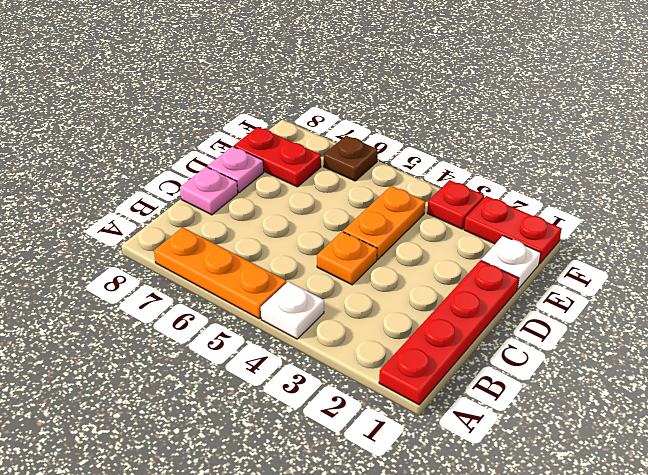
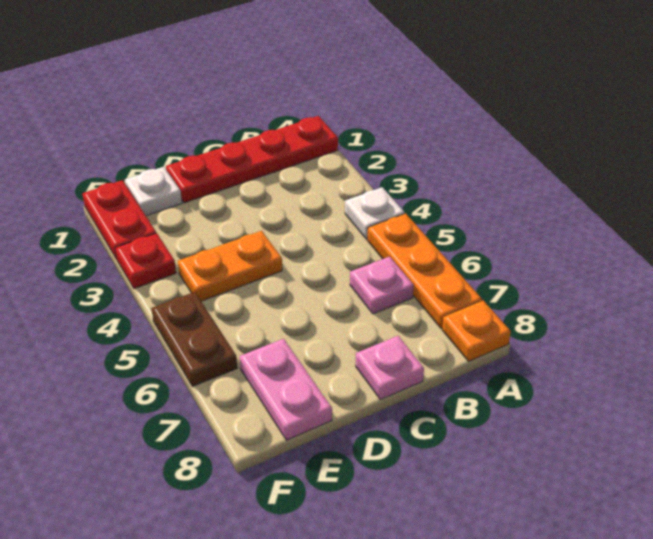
orange plate C4 level 1 -> orange plate A8 level 1
pink plate D8 level 1 -> pink plate B6 level 1
red plate E7:E8 level 1 -> pink plate E7:E8 level 1
brown plate F6 level 1 -> brown plate F5:F6 level 1

